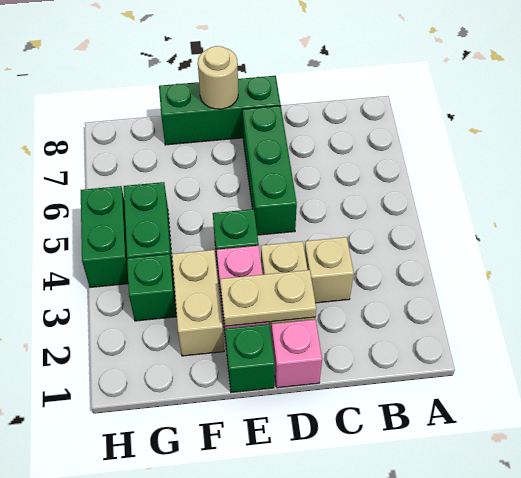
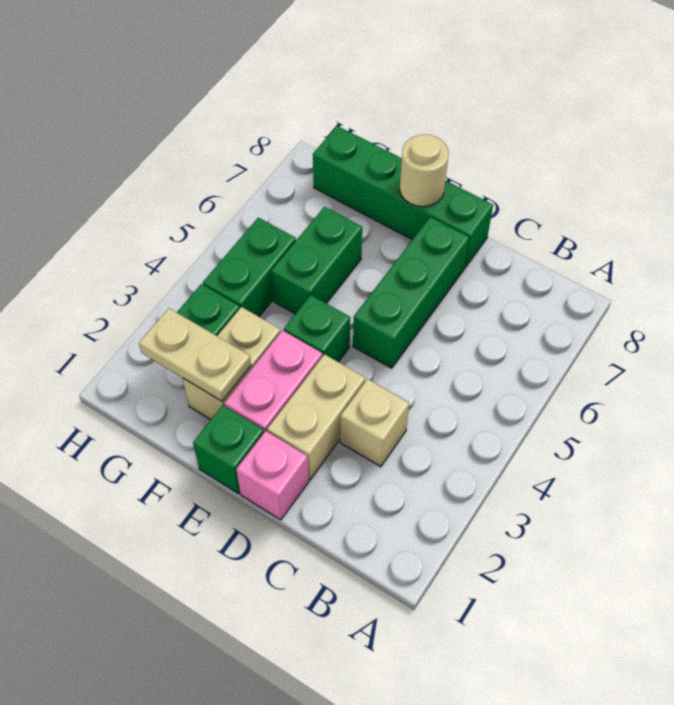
tan plate D2:E2 level 2 -> tan plate F2:G2 level 2
green brick D8:F8 level 1 -> green brick D8:G8 level 1
green brick H4:H5 level 1 -> green brick F5:F6 level 1

